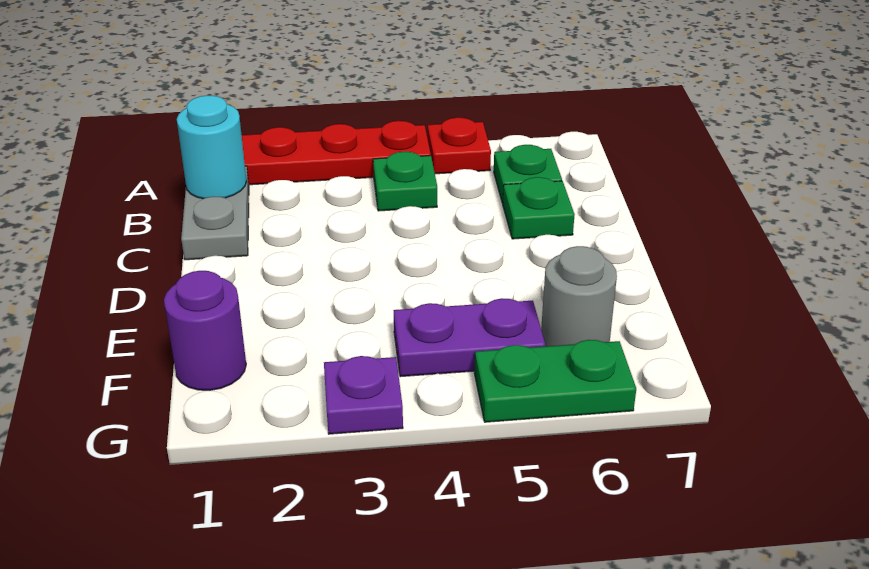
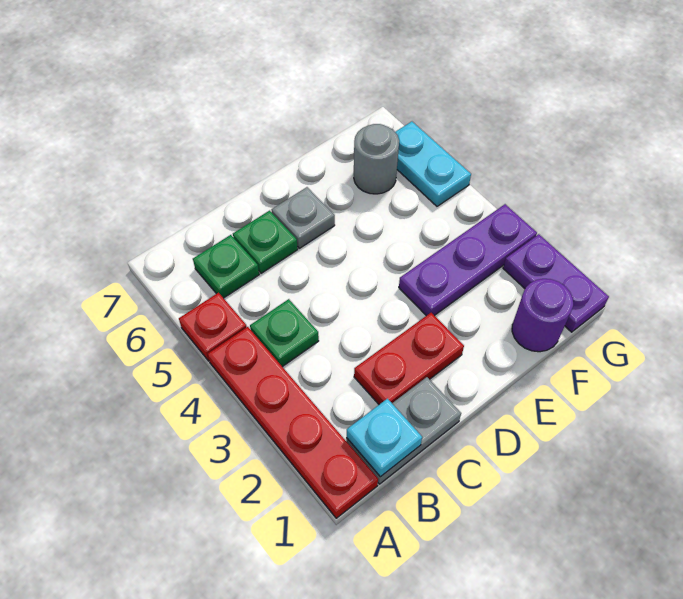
cyan round brick B1 level 2 -> cyan plate B1 level 2
none -> red plate C2:D2 level 1
none -> grey plate D6 level 1
purple plate F4:F5 level 1 -> purple plate G1:G2 level 1
purple plate G3 level 1 -> purple plate E3:G3 level 1
green plate G5:G6 level 1 -> cyan plate G5:G6 level 1

